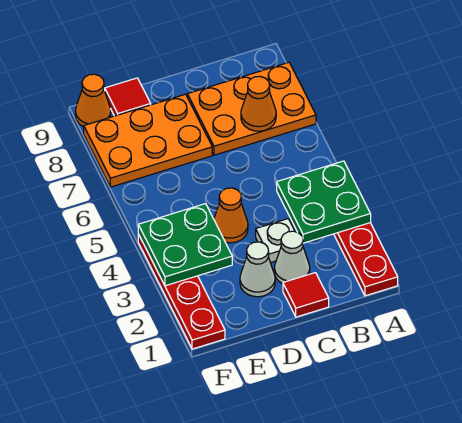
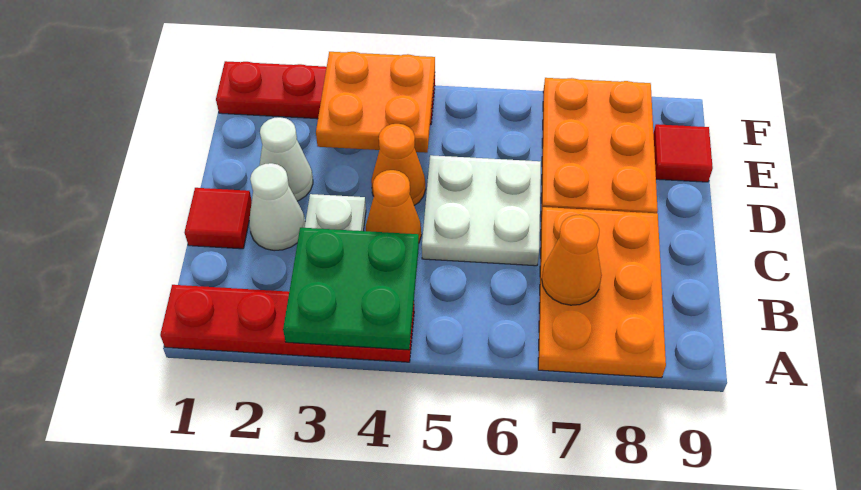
none -> white plate C5:D6 level 1
green plate E3:F4 level 2 -> orange plate E3:F4 level 2
orange cone F9 level 1 -> orange cone C4 level 1

